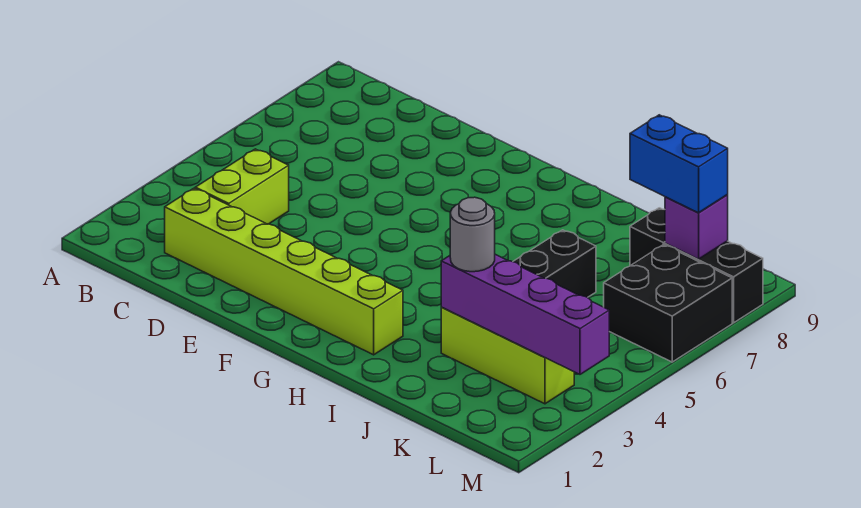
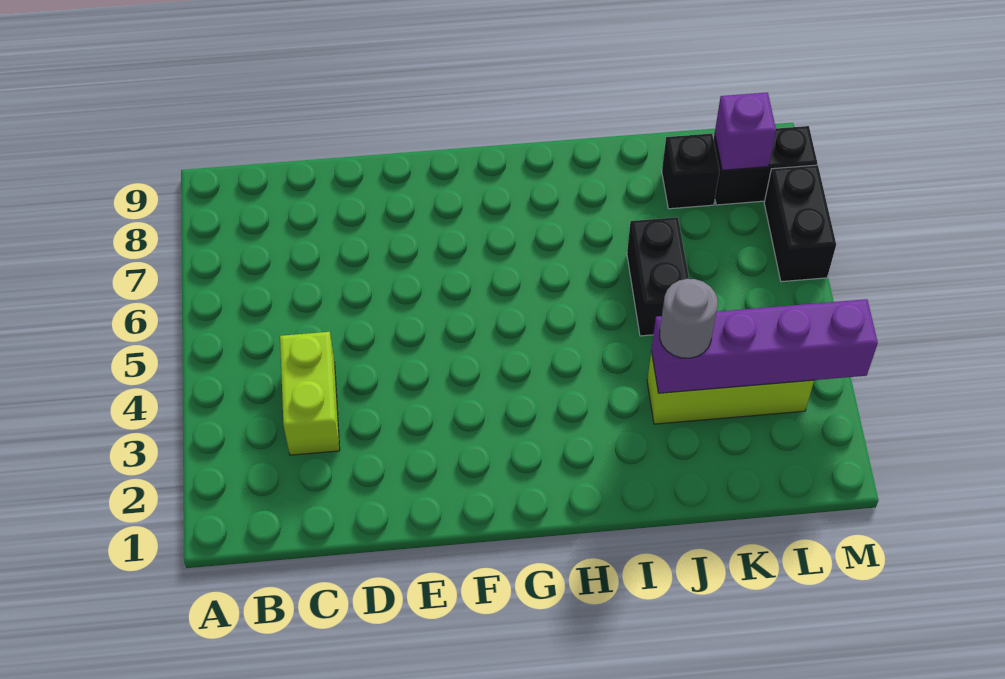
lime brick C2:H2 level 1 -> none
blue brick K8:L8 level 3 -> none
black brick L6:M7 level 1 -> black brick M6:M7 level 1

